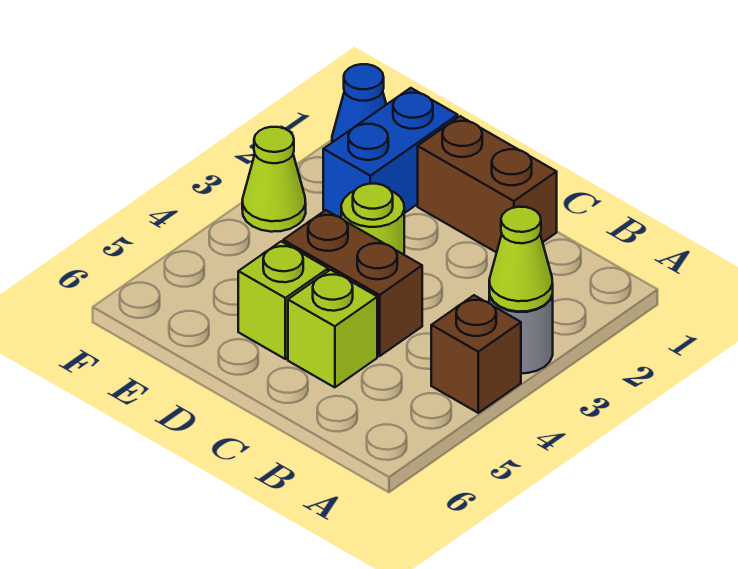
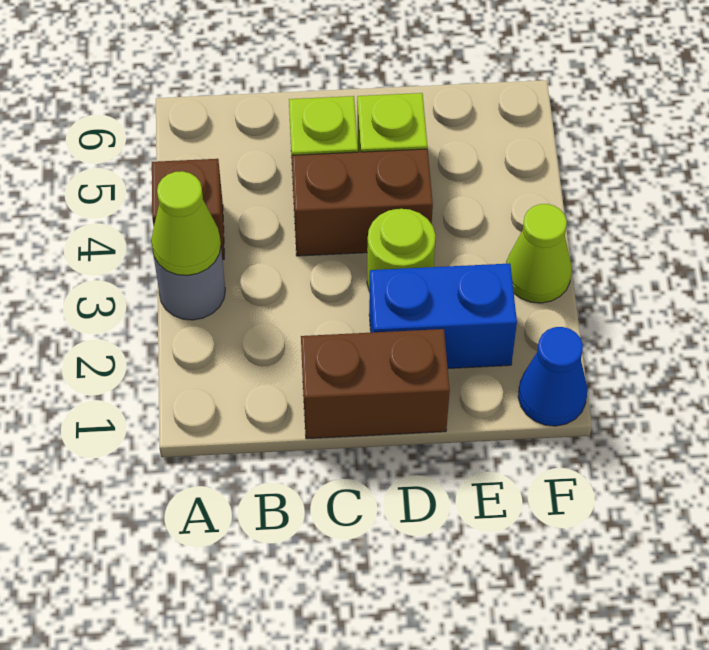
blue brick E1:E2 level 1 -> blue brick D2:E2 level 1

